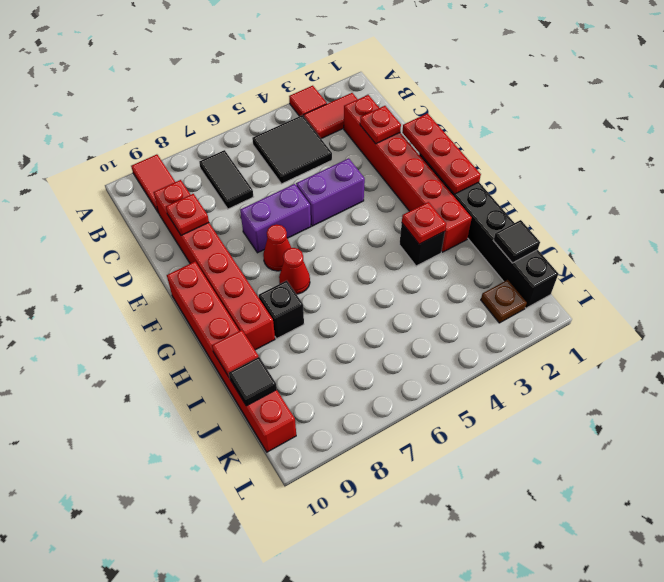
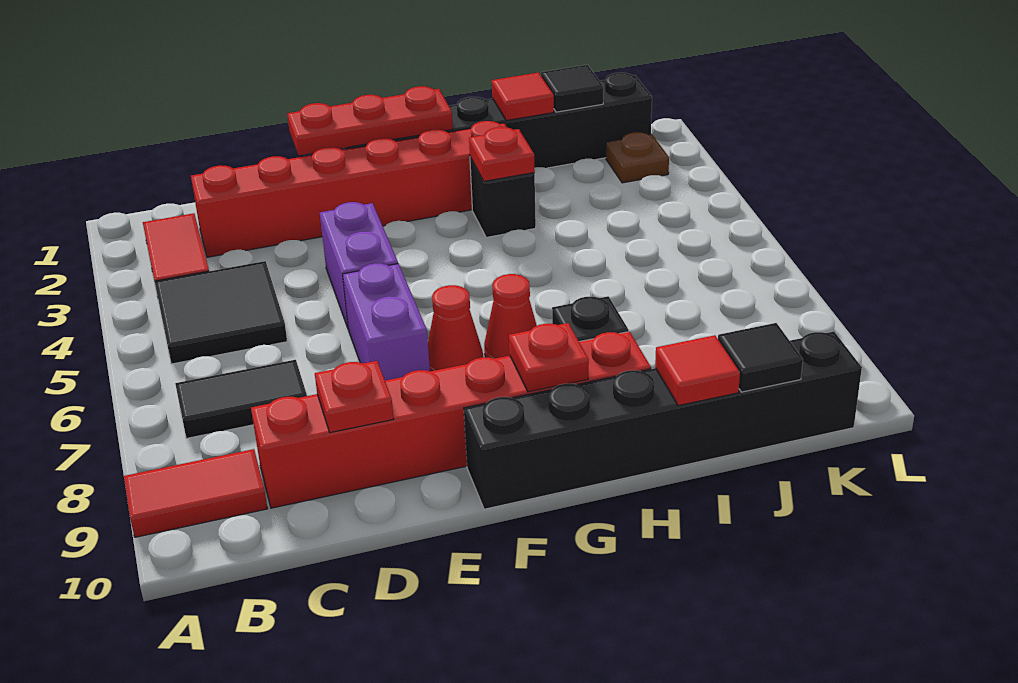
red tile A3 level 1 -> red tile I1 level 2
red plate D2 level 2 -> red plate G9 level 2
red brick F10:K10 level 1 -> black brick F10:K10 level 1

